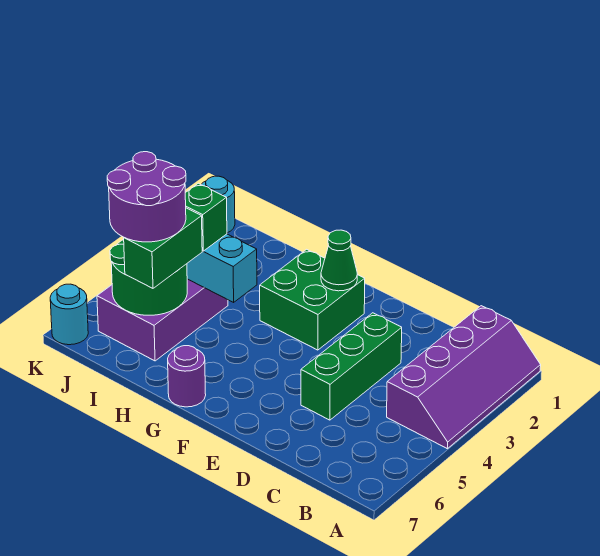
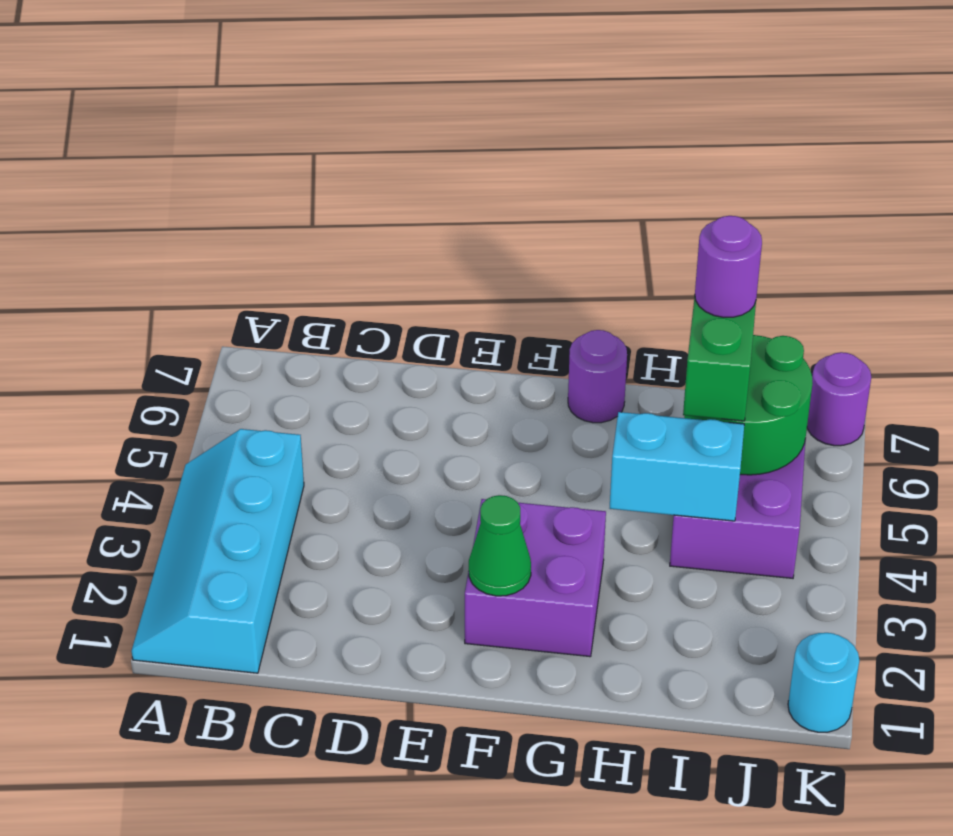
purple slope A1:B4 level 1 top B -> cyan slope A1:B4 level 1 top B
green brick D3:D5 level 1 -> none
green brick F2:G3 level 1 -> purple brick F2:G3 level 1
green brick I4 level 3 -> none
purple round brick I5:J6 level 4 -> purple round brick I6 level 4
cyan round brick K7 level 1 -> purple round brick K7 level 1

